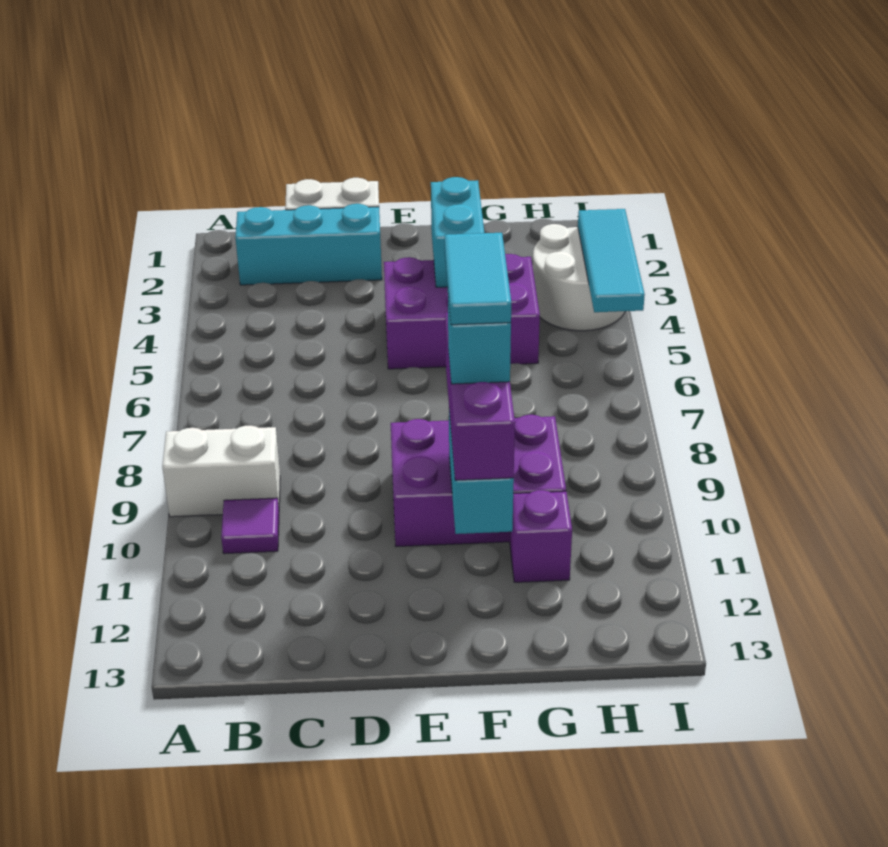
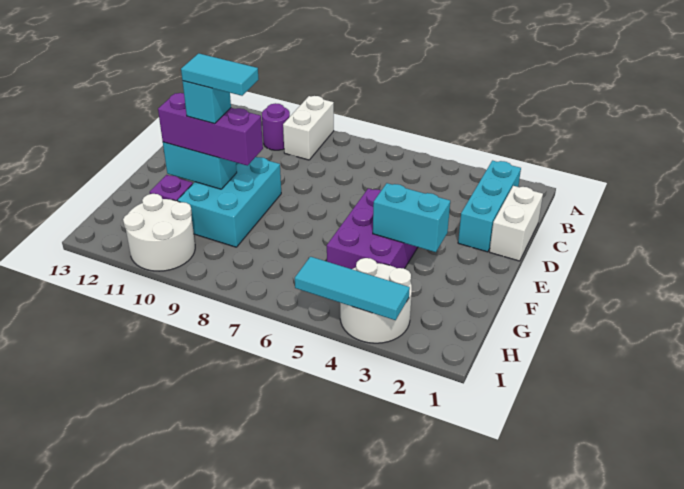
purple tile B10 level 1 -> purple round brick B10 level 1
purple brick E9:G10 level 1 -> cyan brick E9:G10 level 1
none -> white round brick H10:I11 level 1

